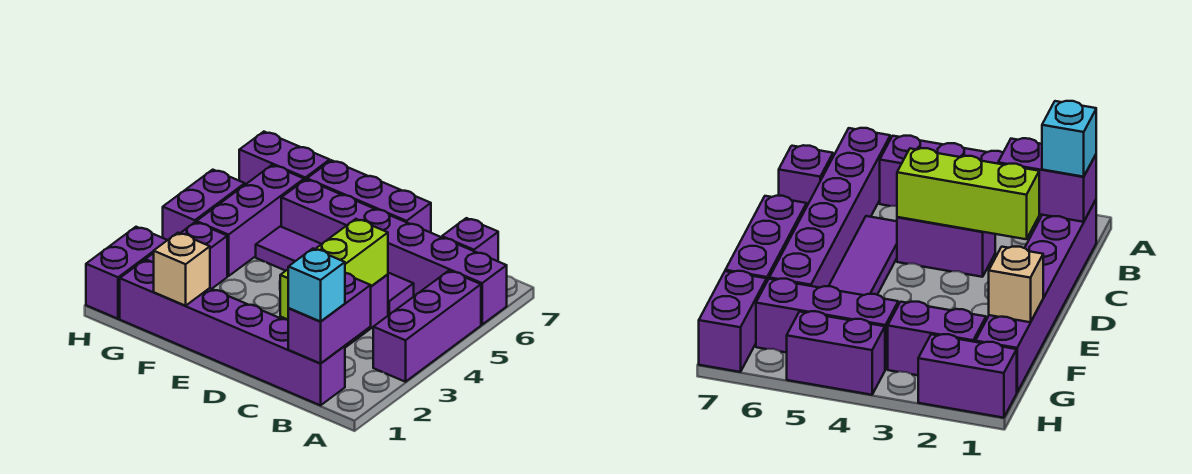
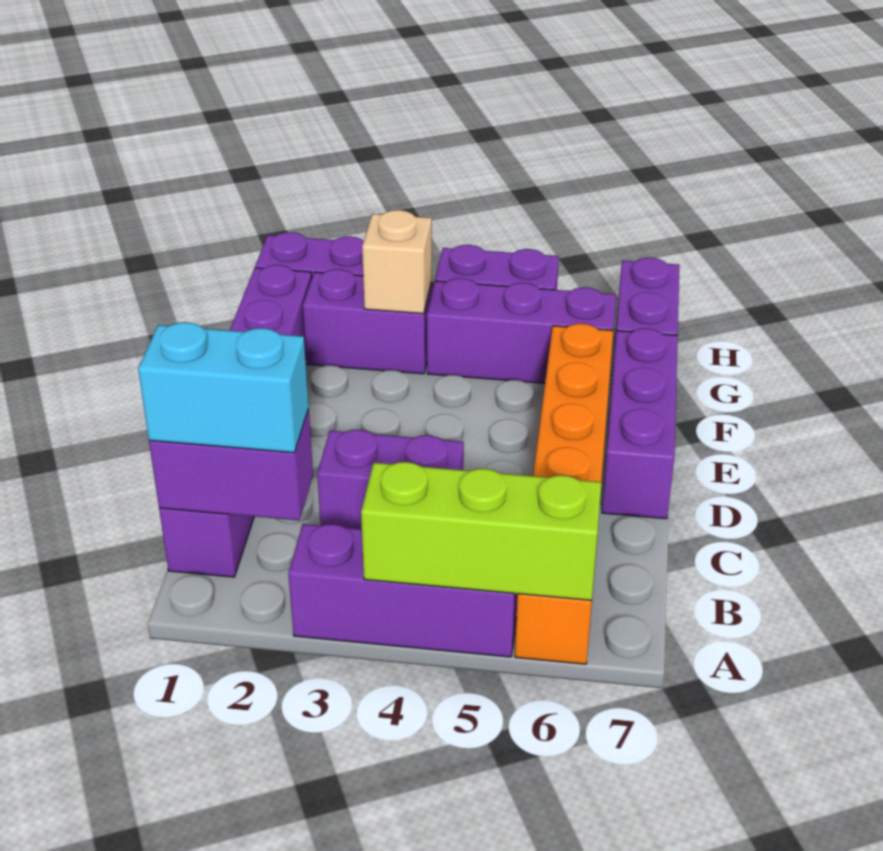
purple brick A6:F6 level 1 -> orange brick A6:F6 level 1
cyan brick B1 level 3 -> cyan brick B1:B2 level 3
purple brick B7 level 1 -> none
lime brick C2:C4 level 2 -> lime brick A4:A6 level 2
purple tile C5:F5 level 1 -> none
tan brick F1 level 2 -> tan brick G3 level 2

